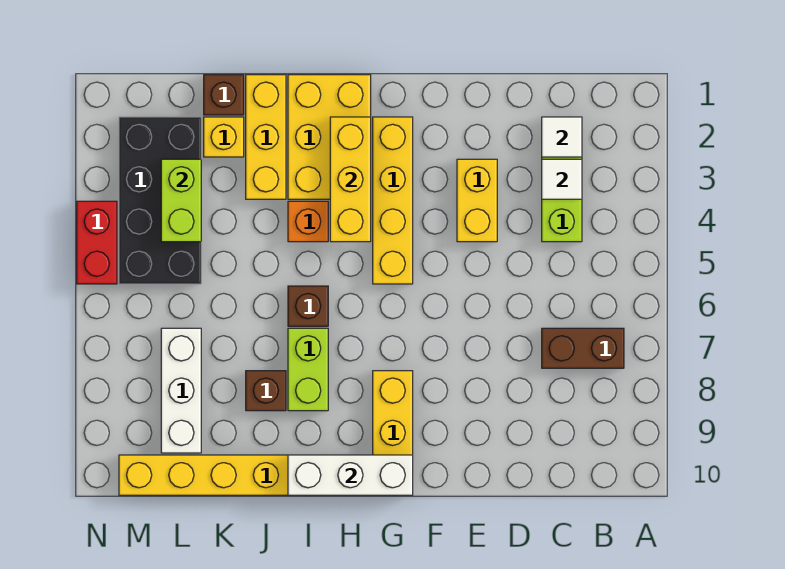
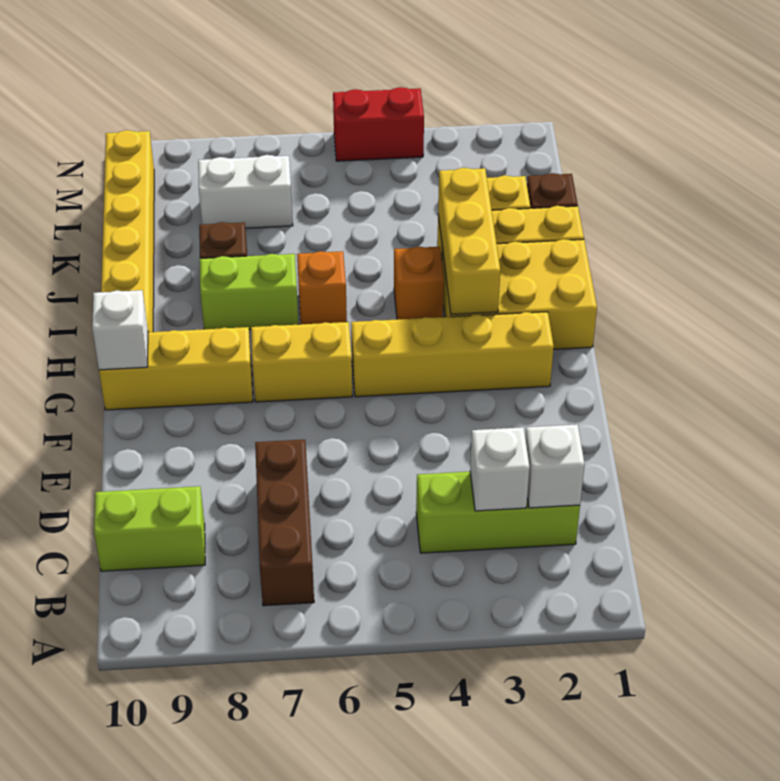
brown brick B7:C7 level 1 -> brown brick B7:D7 level 1
white tile C2 level 2 -> white brick C2 level 2
white tile C3 level 2 -> white brick C3 level 2
yellow brick E3:E4 level 1 -> yellow brick G6:G7 level 1
white brick G10:I10 level 2 -> white brick G10 level 2
yellow brick H2:H4 level 2 -> yellow brick H3:J3 level 2
brown brick I6 level 1 -> orange brick I6 level 1
black brick L2:M5 level 1 -> none
lime brick L3:L4 level 2 -> lime brick C9:C10 level 1
white brick L7:L9 level 1 -> white brick L7:L8 level 1

